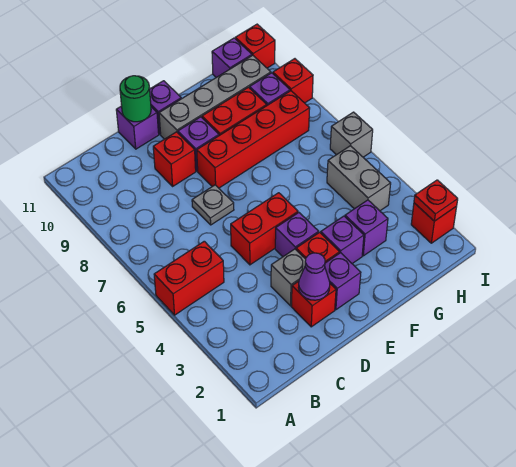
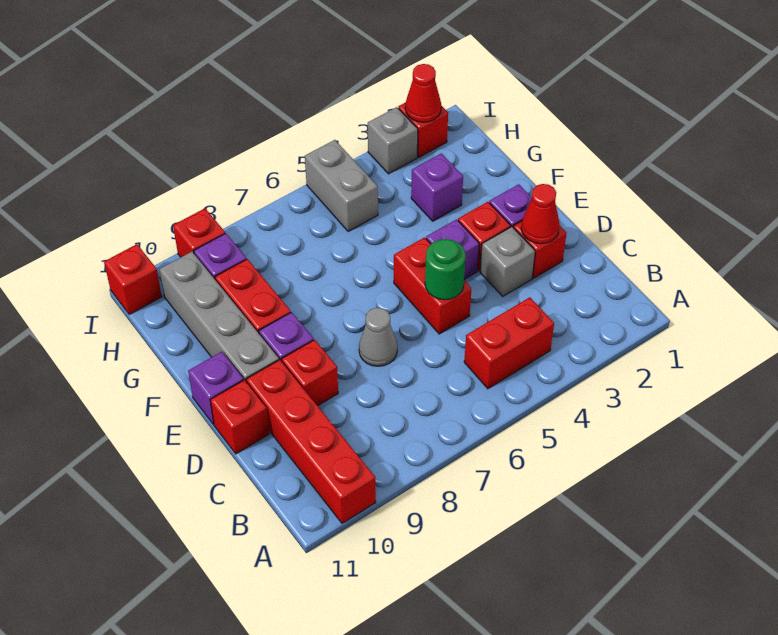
red brick A5:B5 level 1 -> red brick B4:B5 level 1
purple cone D2 level 2 -> red cone D2 level 2
grey plate D7 level 1 -> grey cone D7 level 1
purple brick D11 level 1 -> red brick D11 level 1
green round brick D11 level 2 -> green round brick D5 level 2
red brick E8:H8 level 1 -> red brick A10:D10 level 1
purple brick F3 level 1 -> none
grey brick H4:H5 level 1 -> grey brick H5:I5 level 1
purple brick H11 level 1 -> none
red plate I2 level 2 -> red cone I2 level 2
grey brick I6 level 1 -> grey brick I3 level 1

